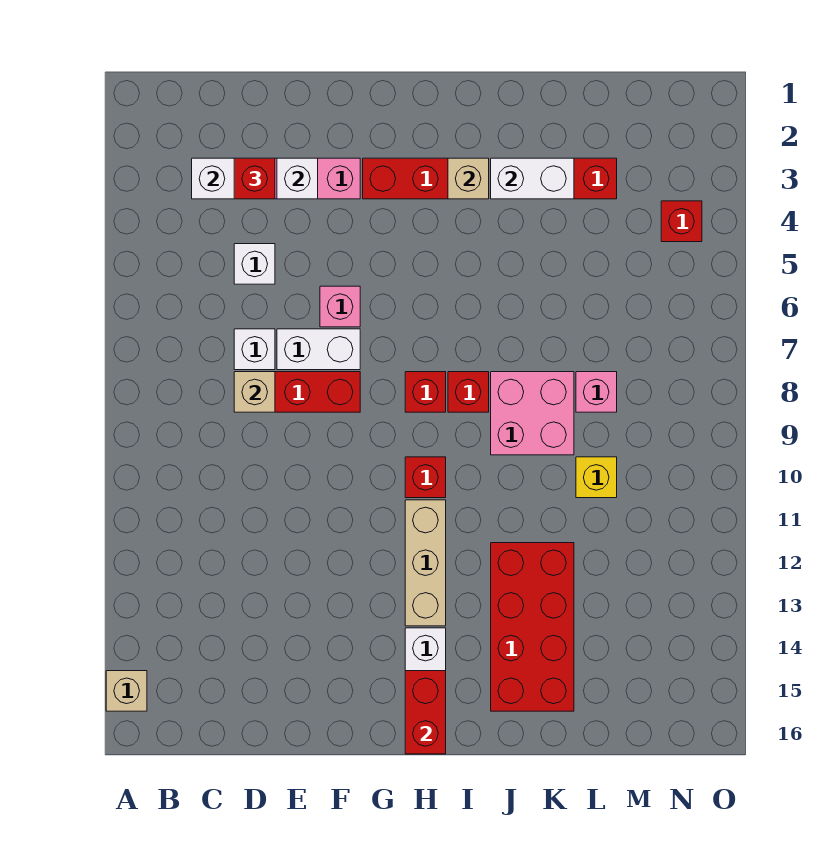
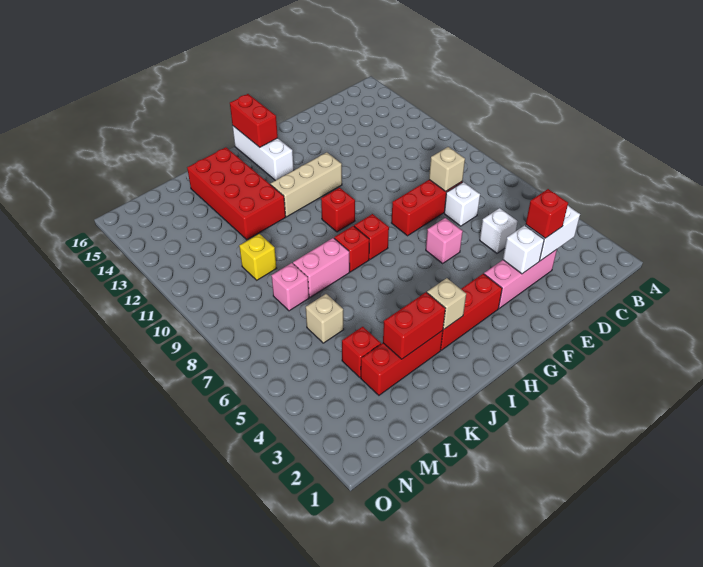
tan brick A15 level 1 -> tan brick L6 level 1
white brick E7:F7 level 1 -> none
tan brick H11:H13 level 1 -> tan brick G12:I12 level 1
white brick J3:K3 level 2 -> red brick J3:K3 level 2
pink brick J8:K9 level 1 -> pink brick J8:K8 level 1
red brick N4 level 1 -> red brick L4 level 1

